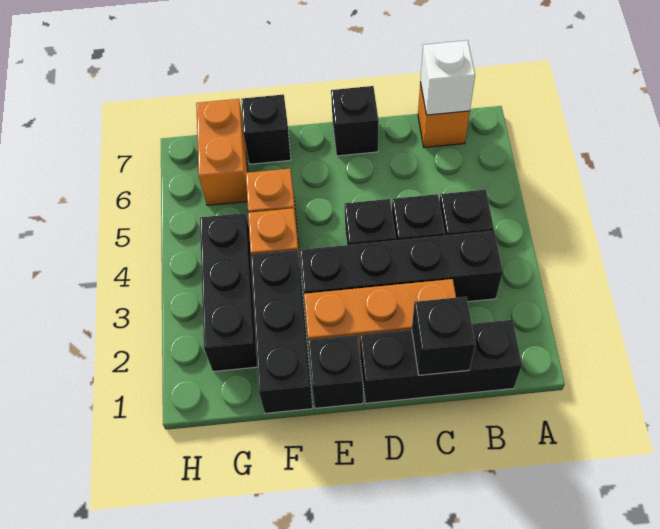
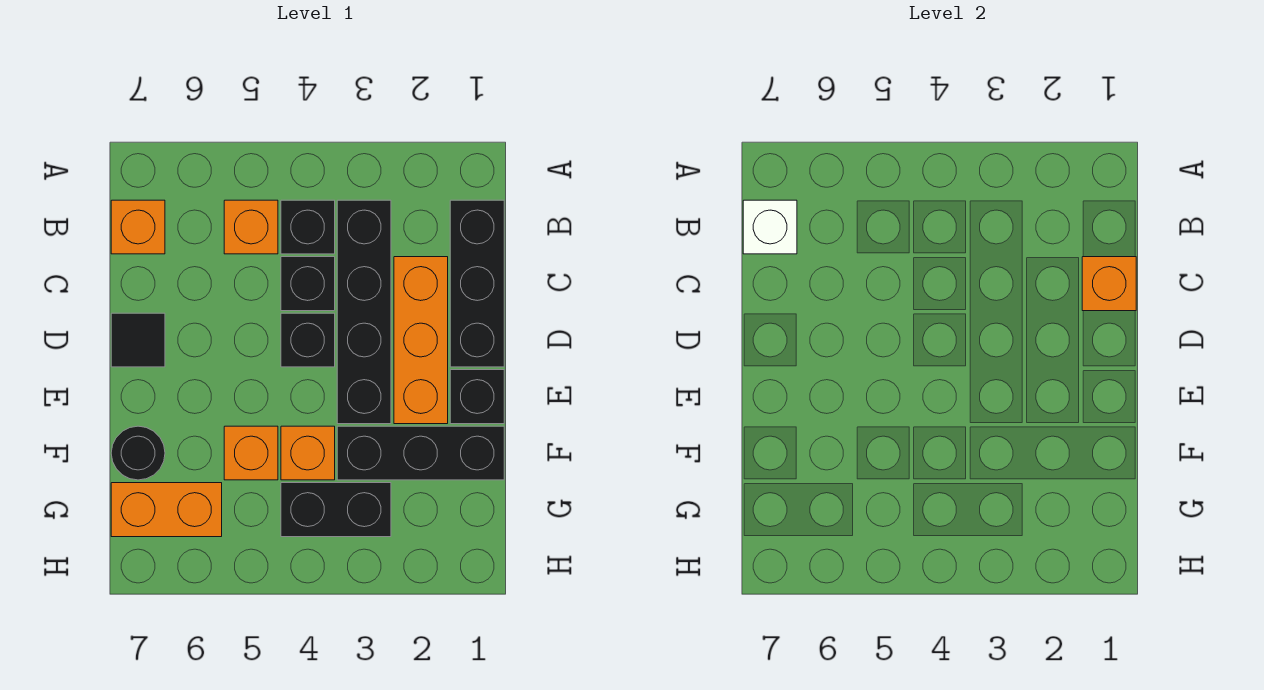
none -> orange brick B5 level 1
black brick C1 level 2 -> orange brick C1 level 2
black brick D7 level 1 -> black tile D7 level 1
black brick F7 level 1 -> black round brick F7 level 1
black brick G2:G4 level 1 -> black brick G3:G4 level 1

